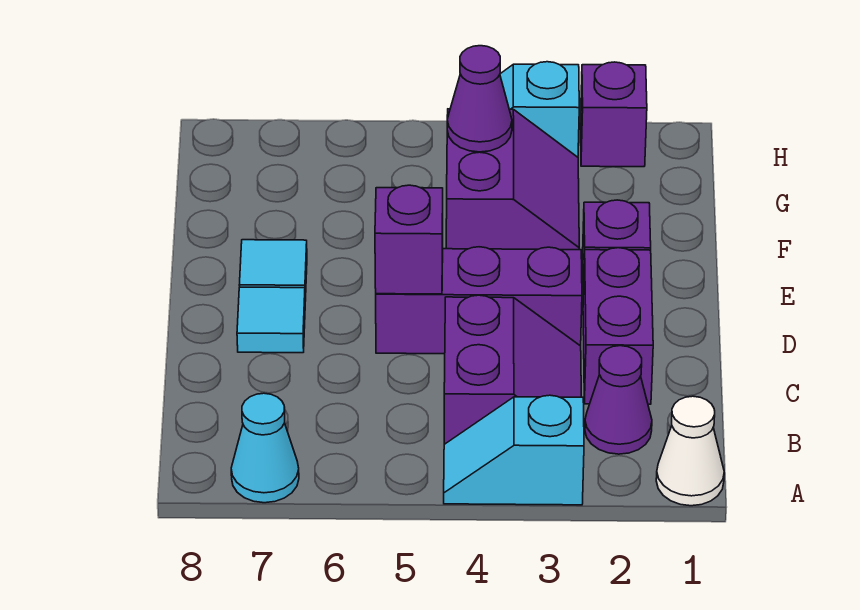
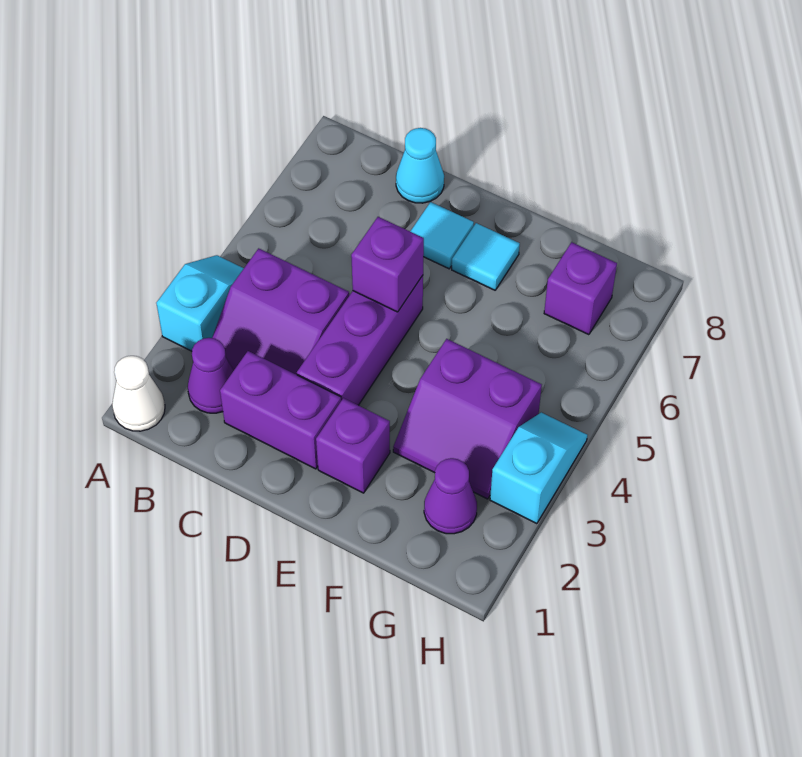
cyan cone A7 level 1 -> cyan cone C8 level 1
purple cone G4 level 2 -> purple cone G2 level 1
purple brick H2 level 1 -> purple brick G7 level 1

